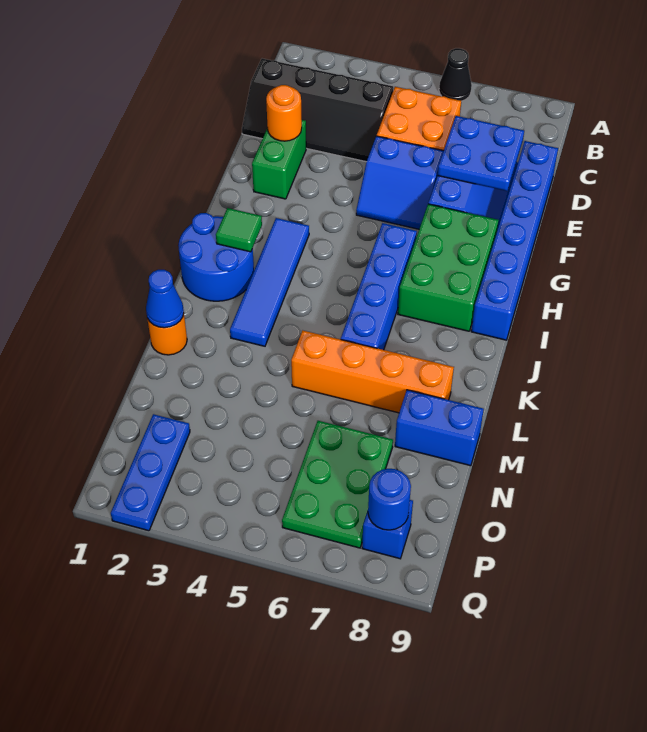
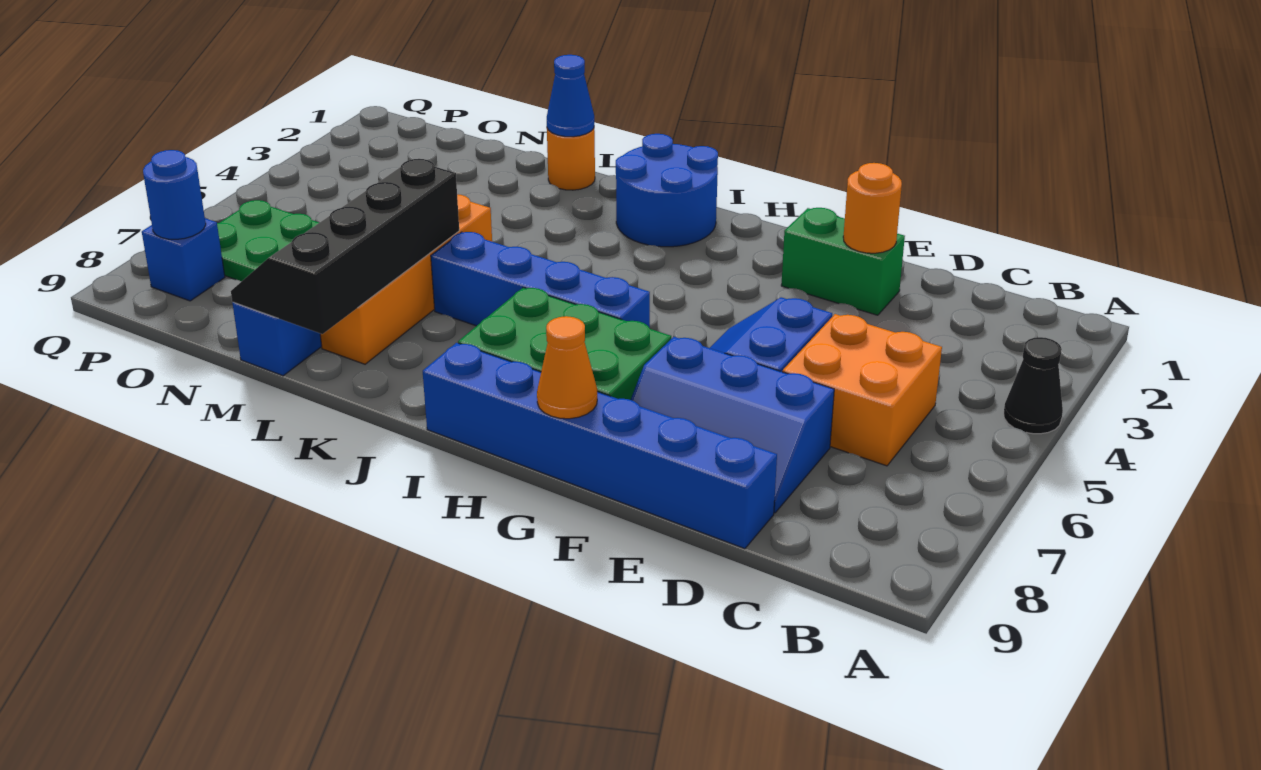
black cone A6 level 1 -> black cone A4 level 1
black slope C1:D4 level 1 top C -> black slope L6:M9 level 2 top L
blue plate D7:E8 level 2 -> none
none -> orange cone G9 level 2
blue tile H3:K3 level 1 -> none
green tile I2 level 2 -> none
blue plate O2:Q2 level 1 -> none

